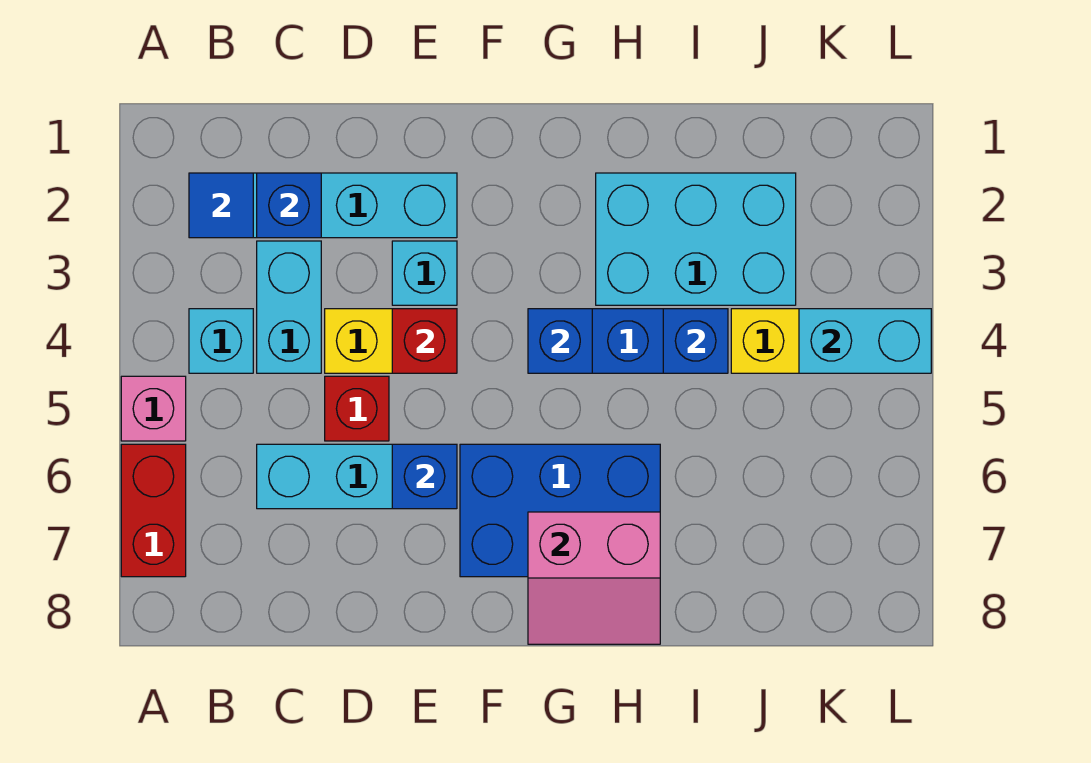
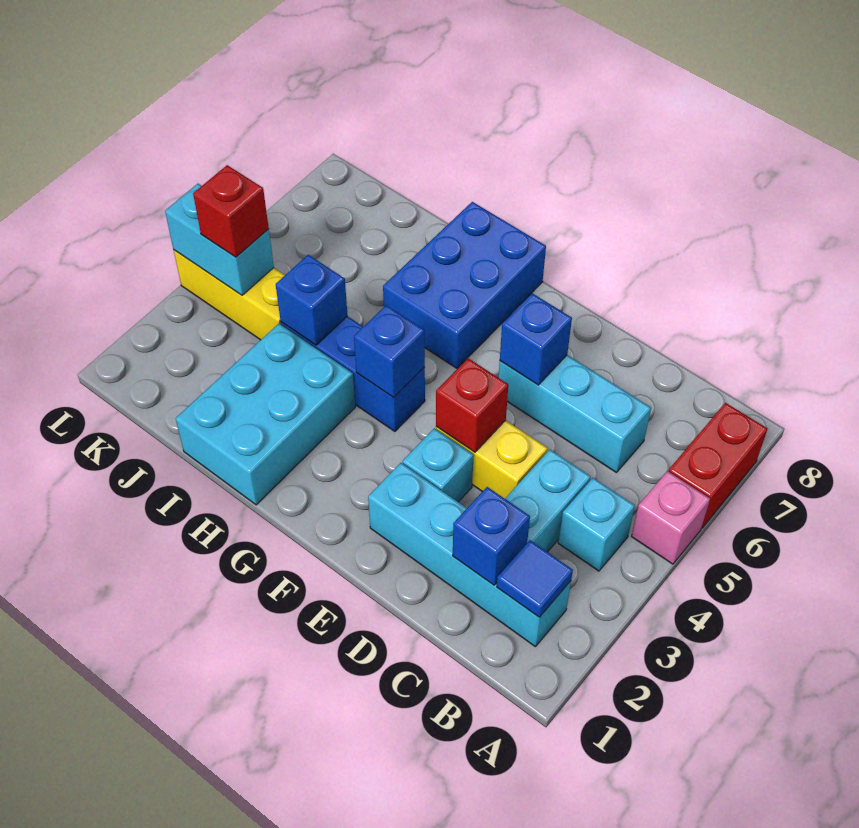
red brick D5 level 1 -> red brick K4 level 3
blue brick F6:H7 level 1 -> blue brick G6:H8 level 1
pink slope G7:H8 level 2 top 7 -> none
cyan brick H2:J3 level 1 -> cyan brick H1:I3 level 1

